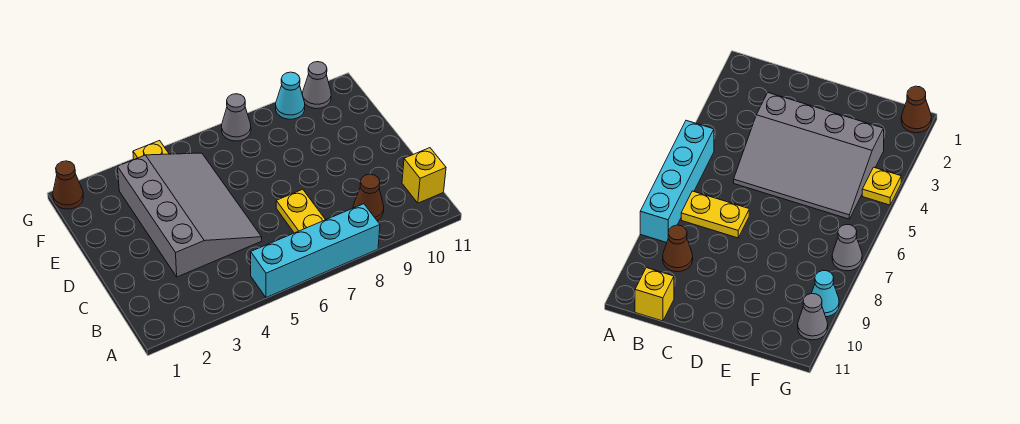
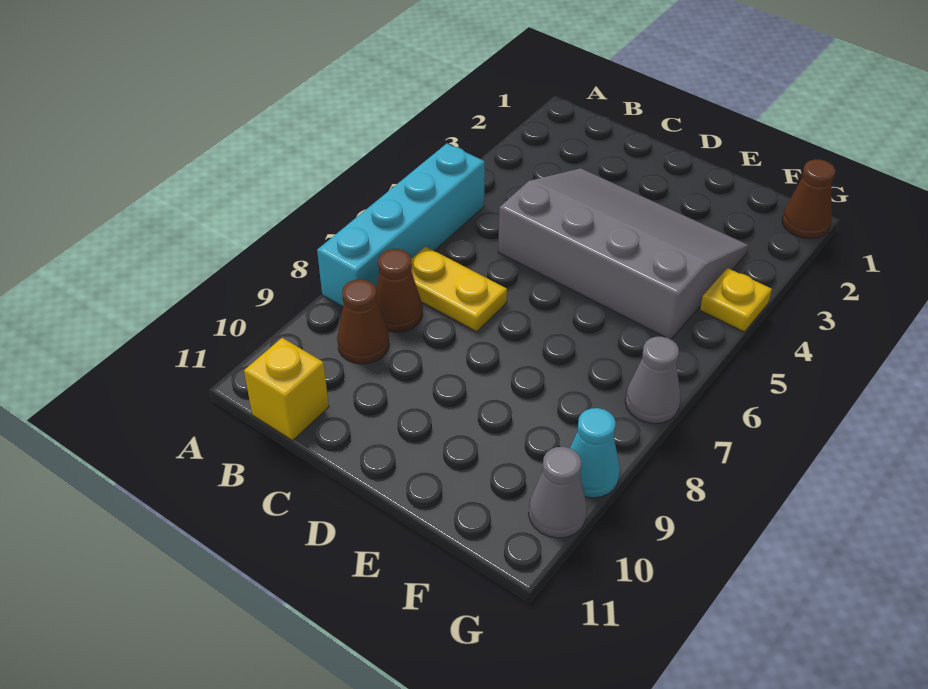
none -> brown cone B8 level 1
grey slope C3:F5 level 1 top 3 -> grey slope C3:F5 level 1 top 5

